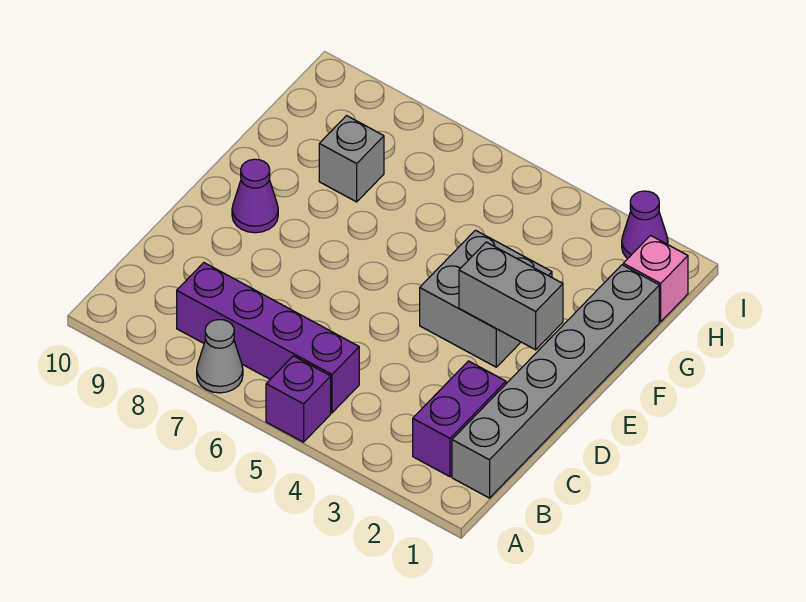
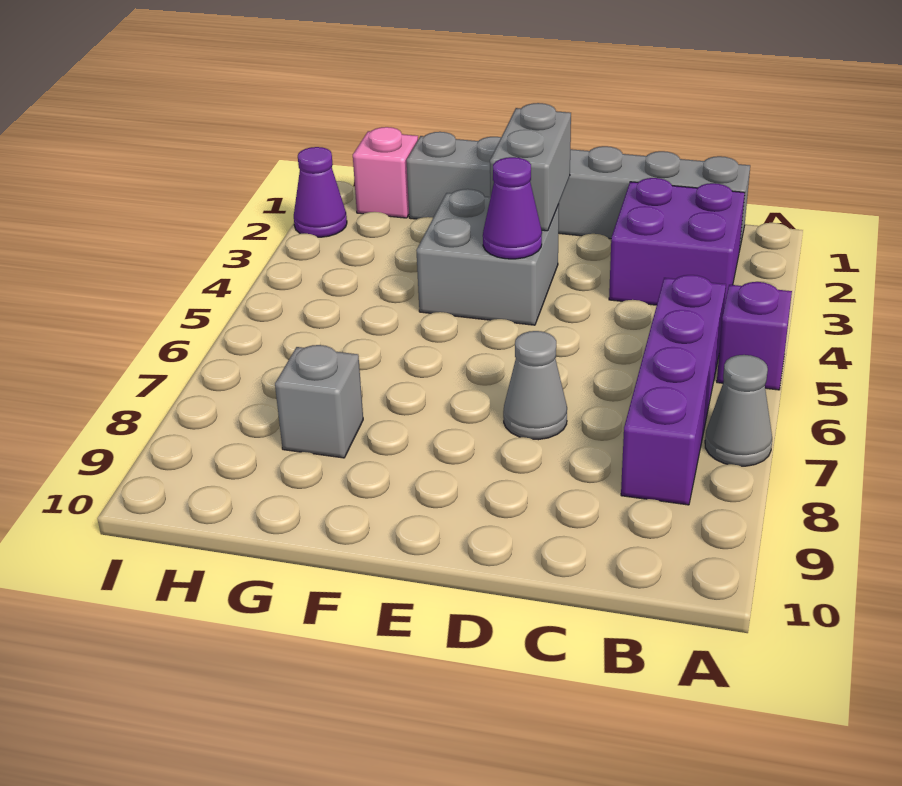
purple brick B2:C2 level 1 -> purple brick B2:C3 level 1
none -> grey cone D7 level 1
purple cone E9 level 1 -> purple cone E4 level 2

